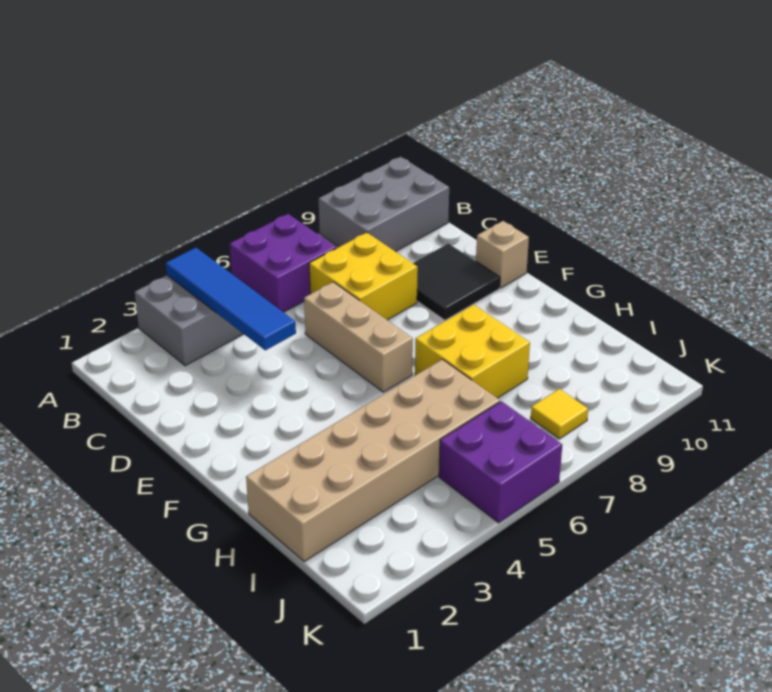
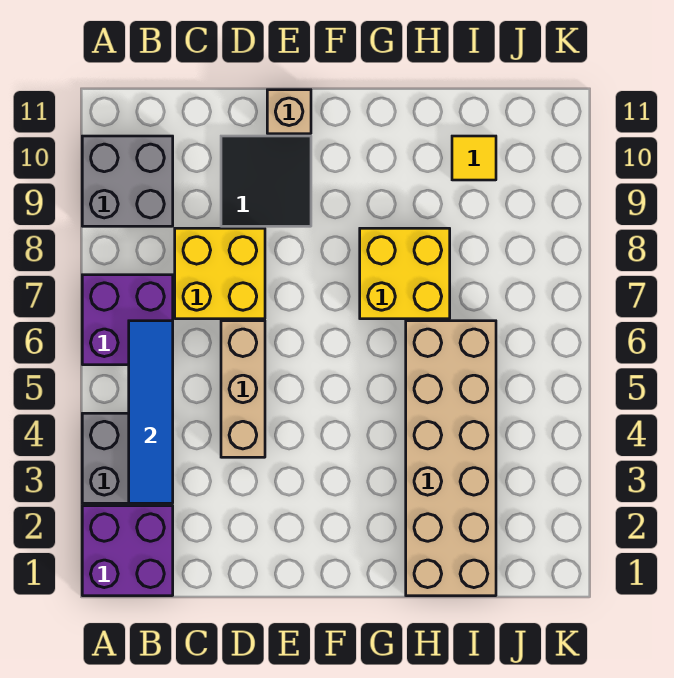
blue tile A4:D4 level 2 -> blue tile B3:B6 level 2
grey brick A9:B11 level 1 -> grey brick A9:B10 level 1
tan brick D6:F6 level 1 -> tan brick D4:D6 level 1
purple brick J5:K6 level 1 -> purple brick A1:B2 level 1
yellow tile J8 level 1 -> yellow tile I10 level 1

